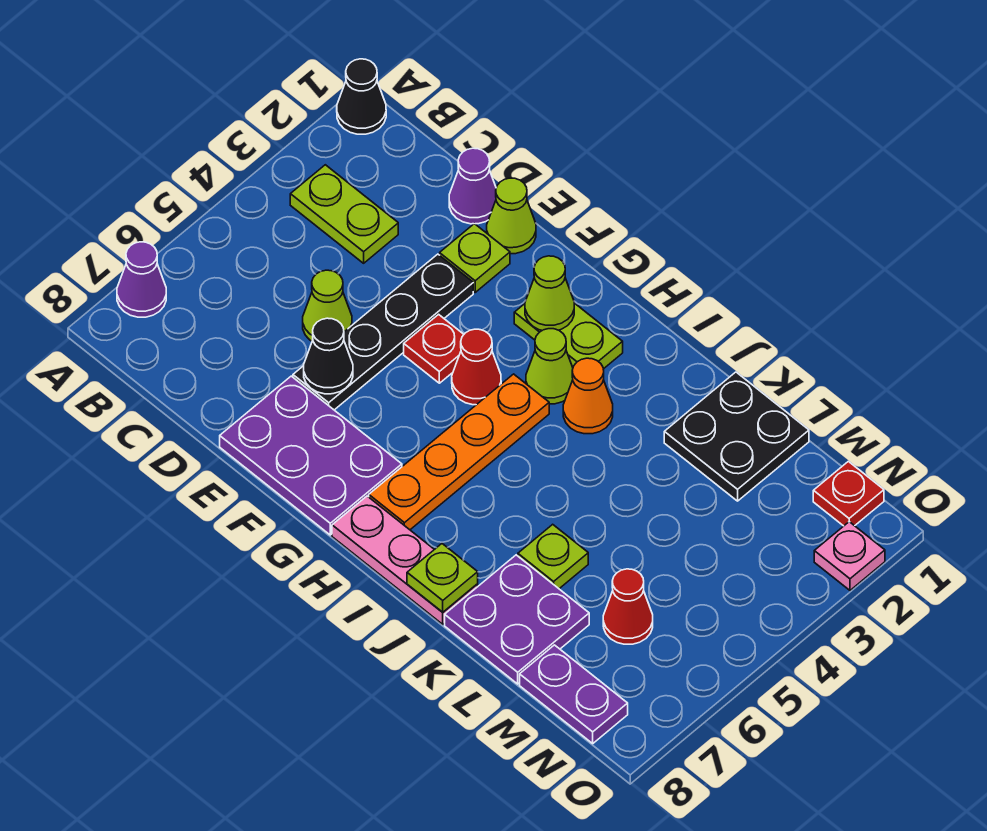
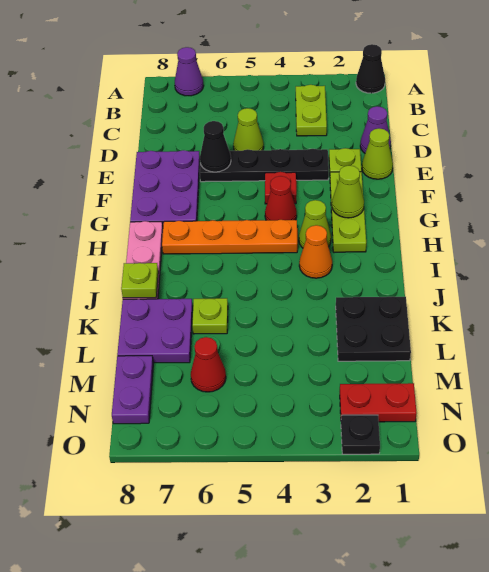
lime plate G2:H2 level 1 -> lime plate F2:H2 level 1
red plate N1 level 1 -> red plate N1:N2 level 1
pink plate O2 level 1 -> black plate O2 level 1

